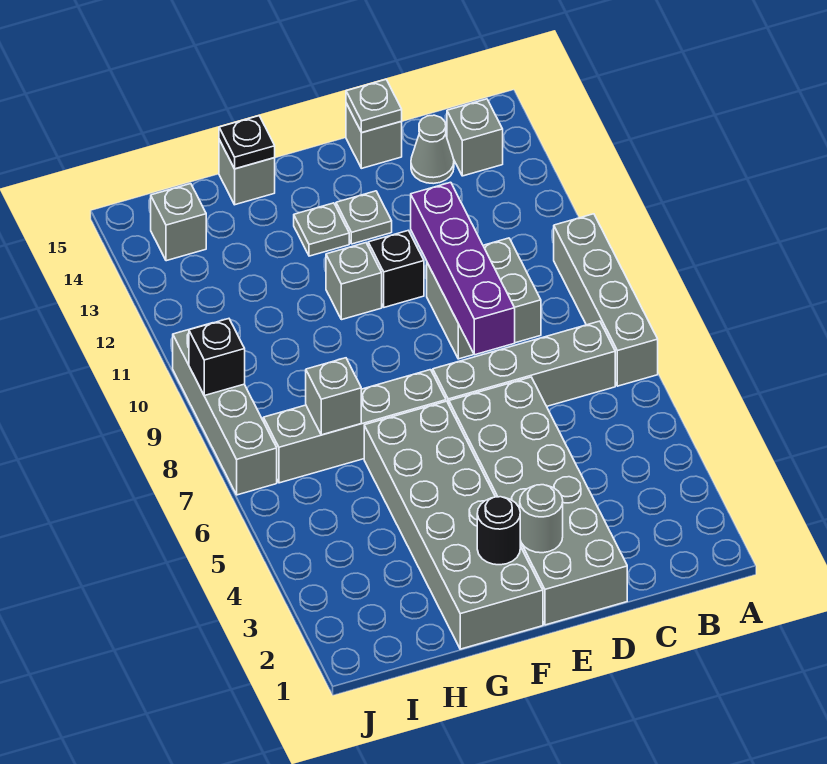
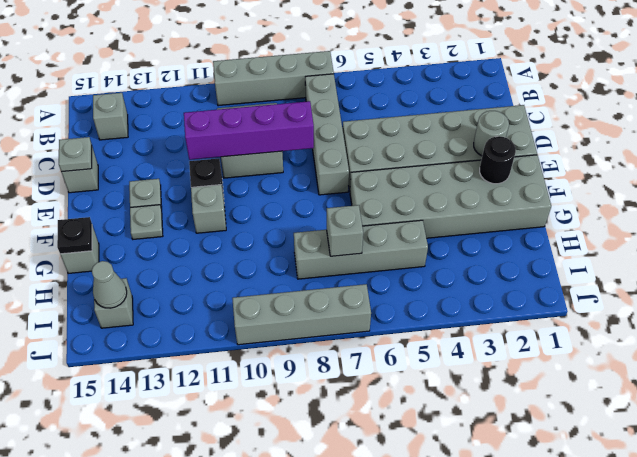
grey cone C14 level 1 -> grey cone I14 level 2
grey brick F7:I7 level 1 -> grey brick H5:H8 level 1
black brick J9 level 2 -> none

